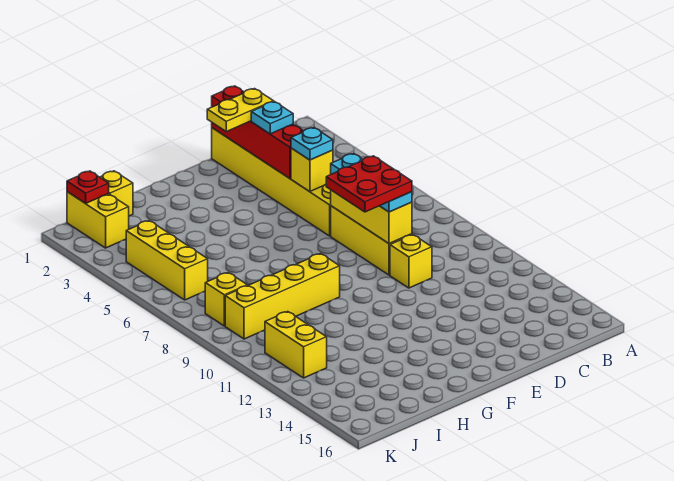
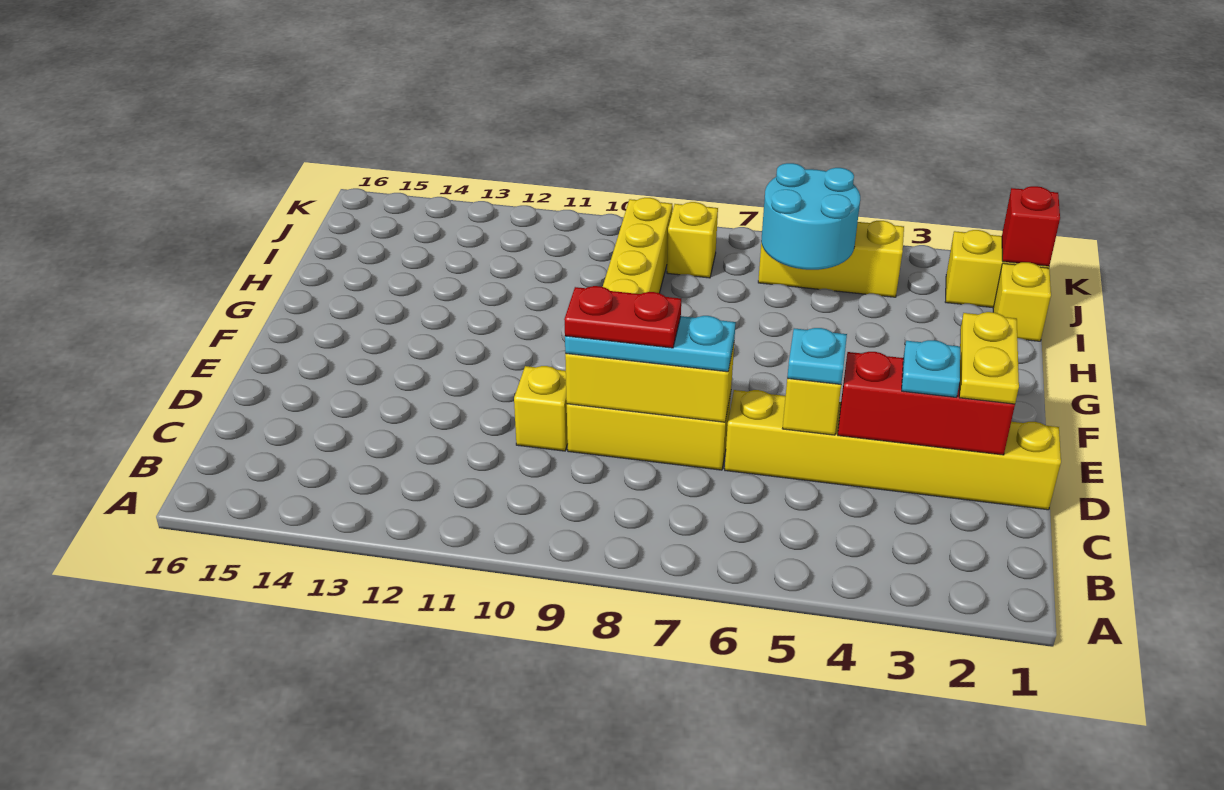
red brick D1:D4 level 2 -> red brick D2:D4 level 2
red plate D8:E9 level 4 -> red plate D8:D9 level 4
none -> cyan round brick I5:J6 level 2
red plate J1 level 2 -> red brick J1 level 2
yellow brick J11:J12 level 1 -> none

